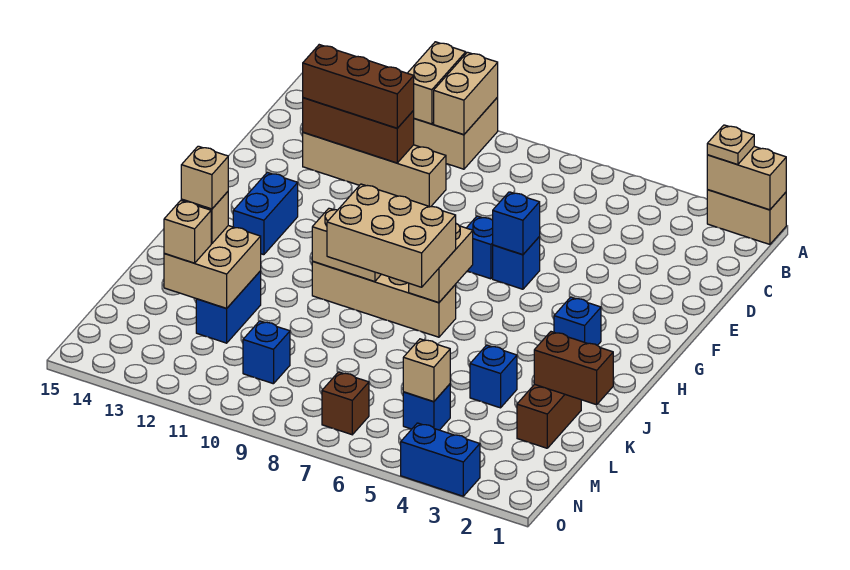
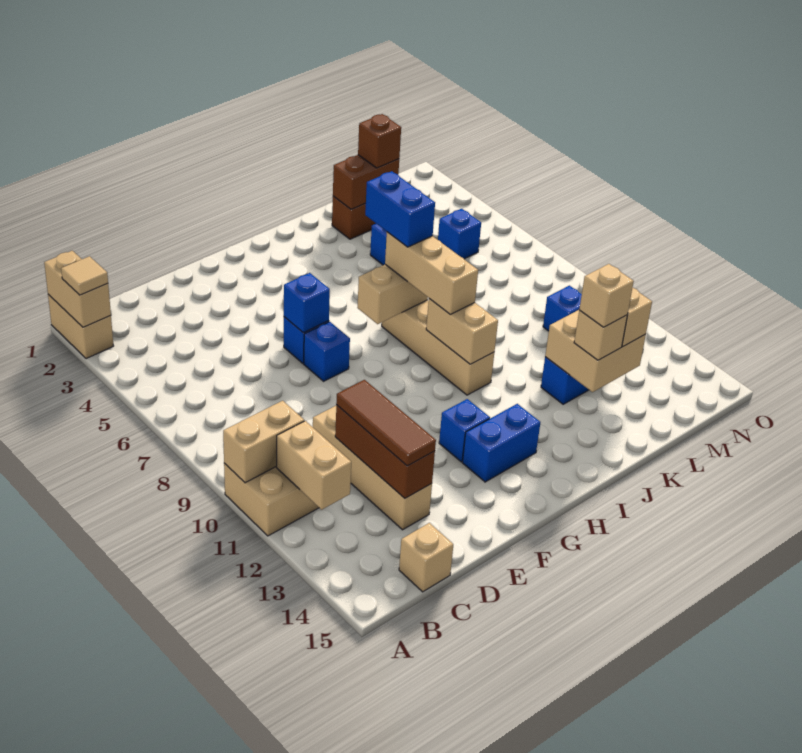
tan plate A2 level 3 -> tan tile A2 level 3
tan brick A11:B11 level 2 -> tan brick B11:B12 level 2
brown brick D11:D13 level 3 -> brown tile D11:D13 level 3
blue brick H3 level 1 -> blue brick G12 level 1
tan brick I7:J9 level 3 -> tan brick I7:I9 level 3
brown brick K1:K2 level 2 -> brown brick K2:L2 level 2
tan brick M5 level 2 -> tan brick C15 level 1
brown brick N7 level 1 -> brown brick L2 level 3
blue brick O3:O4 level 1 -> blue brick I6:I7 level 4

